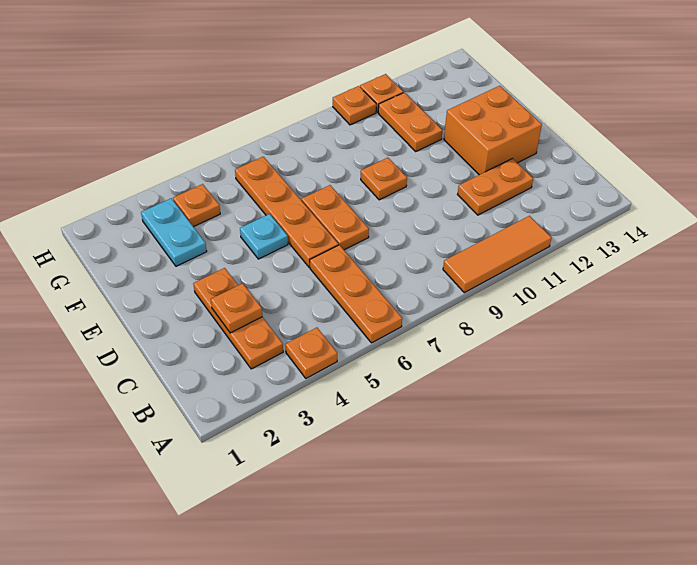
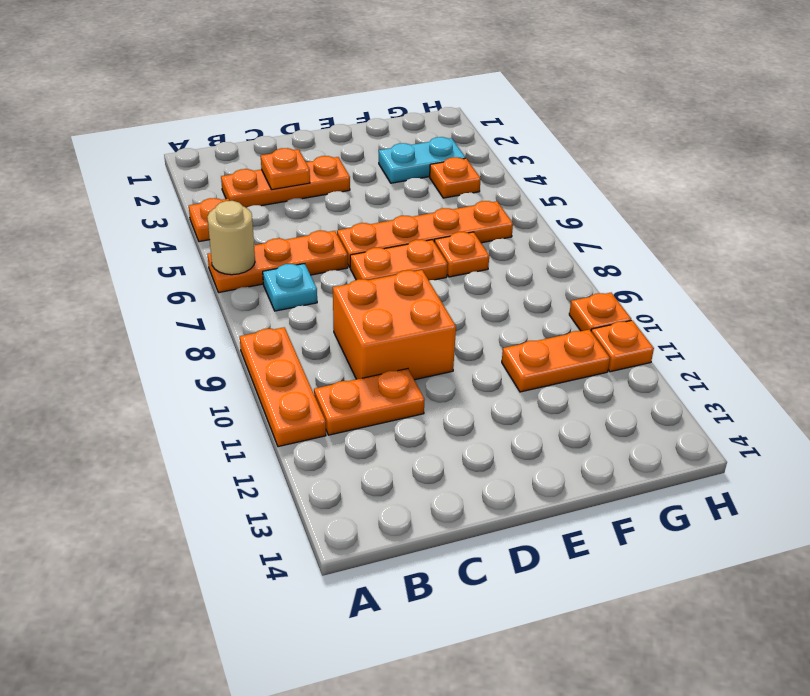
none -> tan round brick A6 level 2
orange tile A9:A11 level 1 -> orange plate A9:A11 level 1
orange plate C11:C12 level 1 -> orange plate B11:C11 level 1
orange brick D12:E13 level 1 -> orange brick C9:D10 level 1
cyan plate E5 level 1 -> cyan plate B7 level 1
orange plate E9 level 1 -> orange plate F7 level 1

